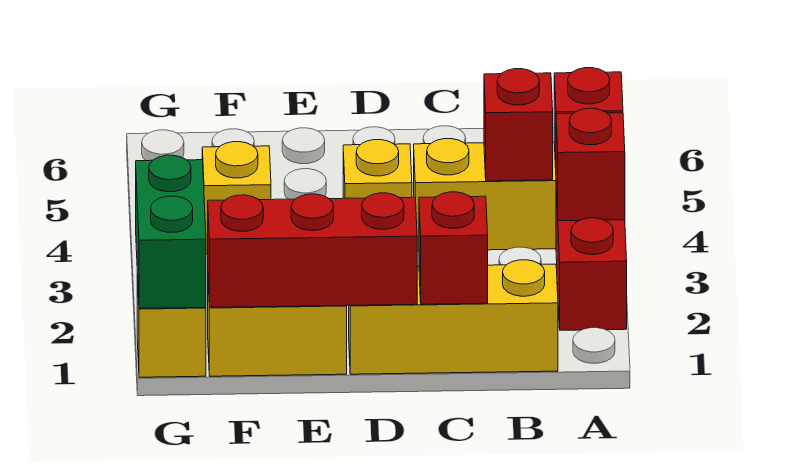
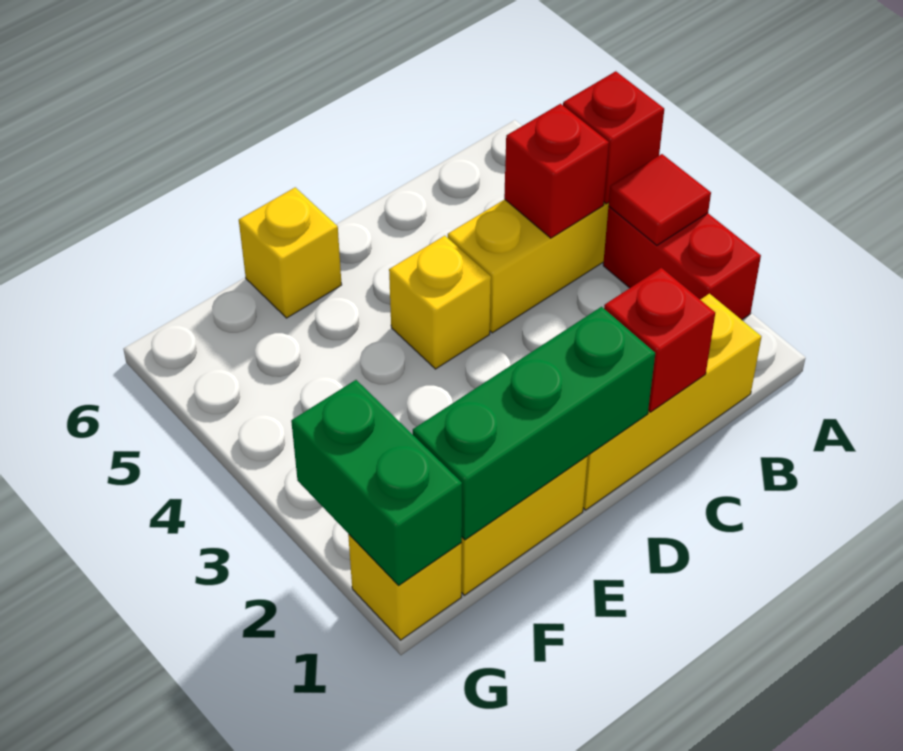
red brick A3 level 2 -> red tile A3 level 2
red brick D1:F1 level 2 -> green brick D1:F1 level 2
yellow brick F4 level 1 -> yellow brick E6 level 1

